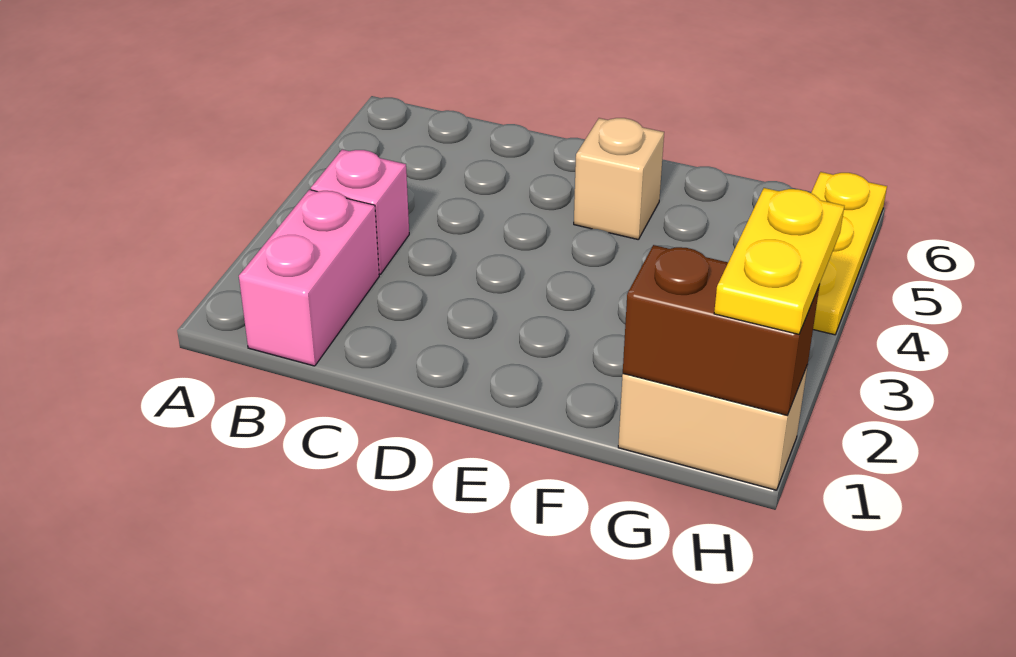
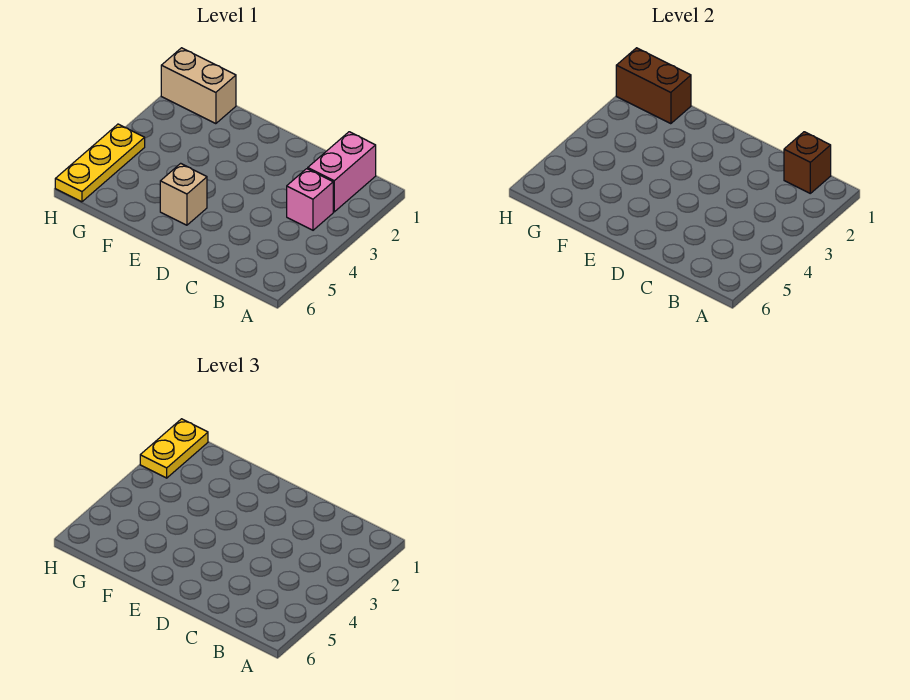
none -> brown brick B1 level 2

